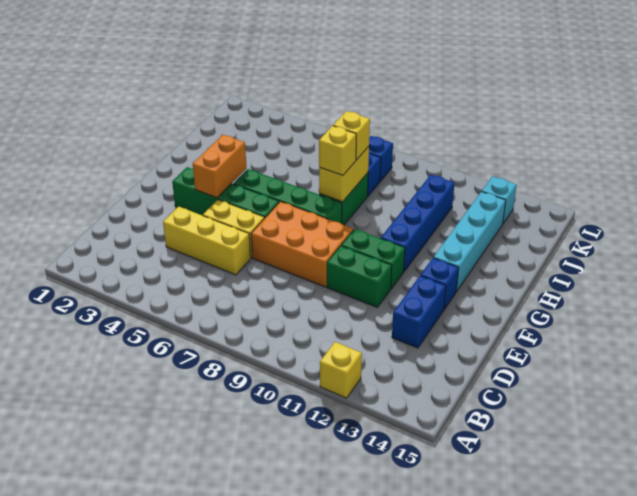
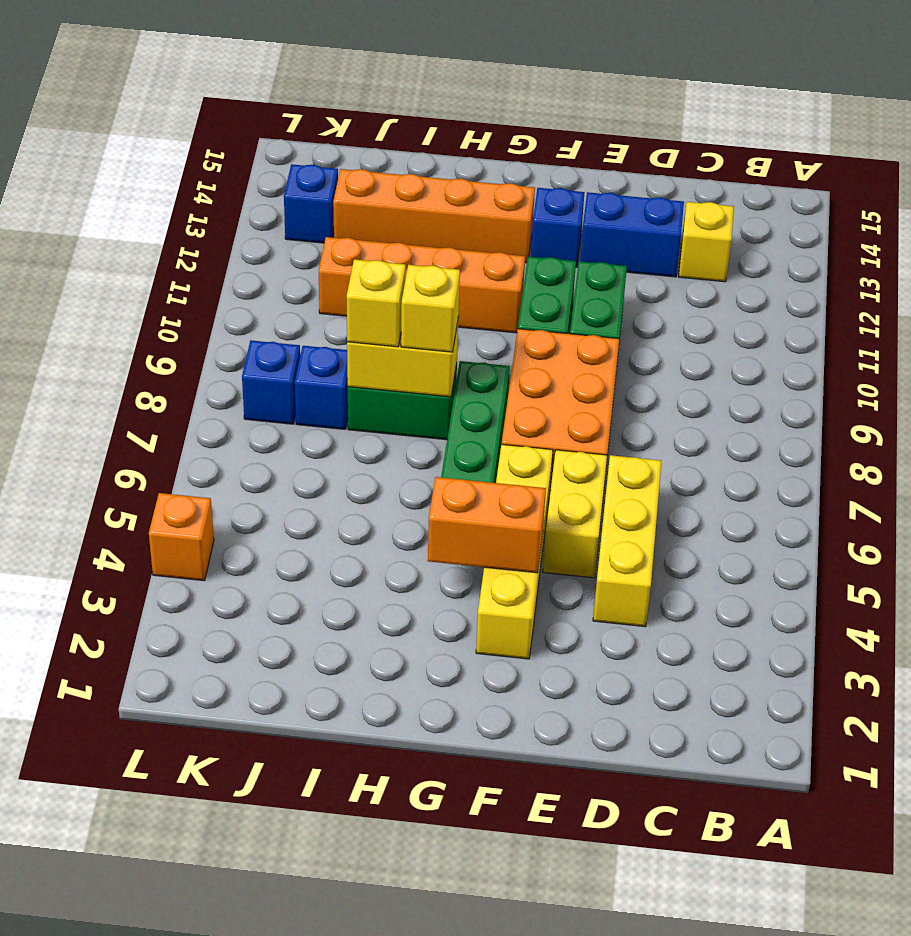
yellow brick A12 level 1 -> yellow brick C13 level 1
green brick F3:F6 level 1 -> yellow brick F3:F6 level 1
blue brick G11:J11 level 1 -> orange brick G11:J11 level 1
cyan brick G13:J13 level 1 -> orange brick G13:J13 level 1
cyan brick K13 level 1 -> blue brick K13 level 1
none -> orange brick L4 level 1

